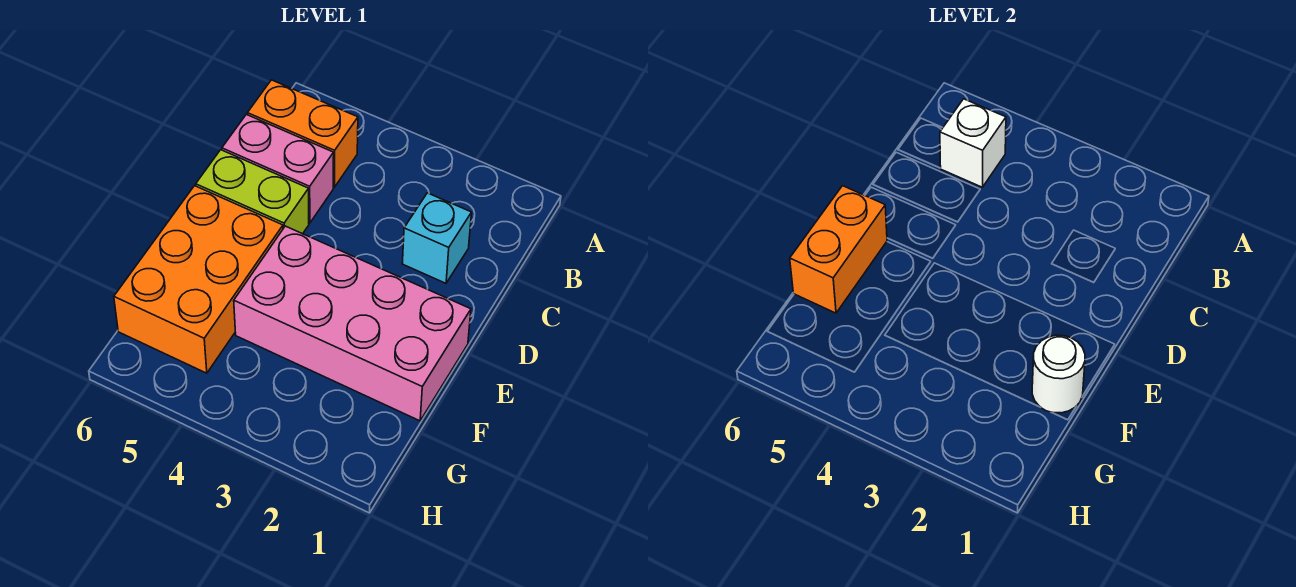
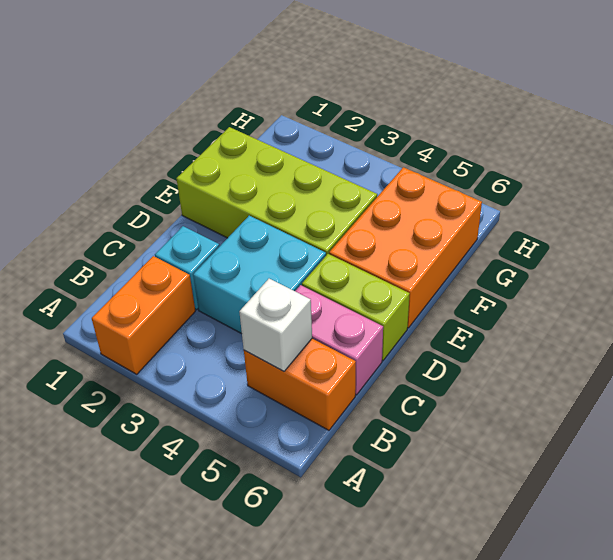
none -> cyan brick C3:D4 level 1
pink brick E1:F4 level 1 -> lime brick E1:F4 level 1
orange brick E6:F6 level 2 -> orange brick A2:B2 level 1
white round brick F1 level 2 -> none

